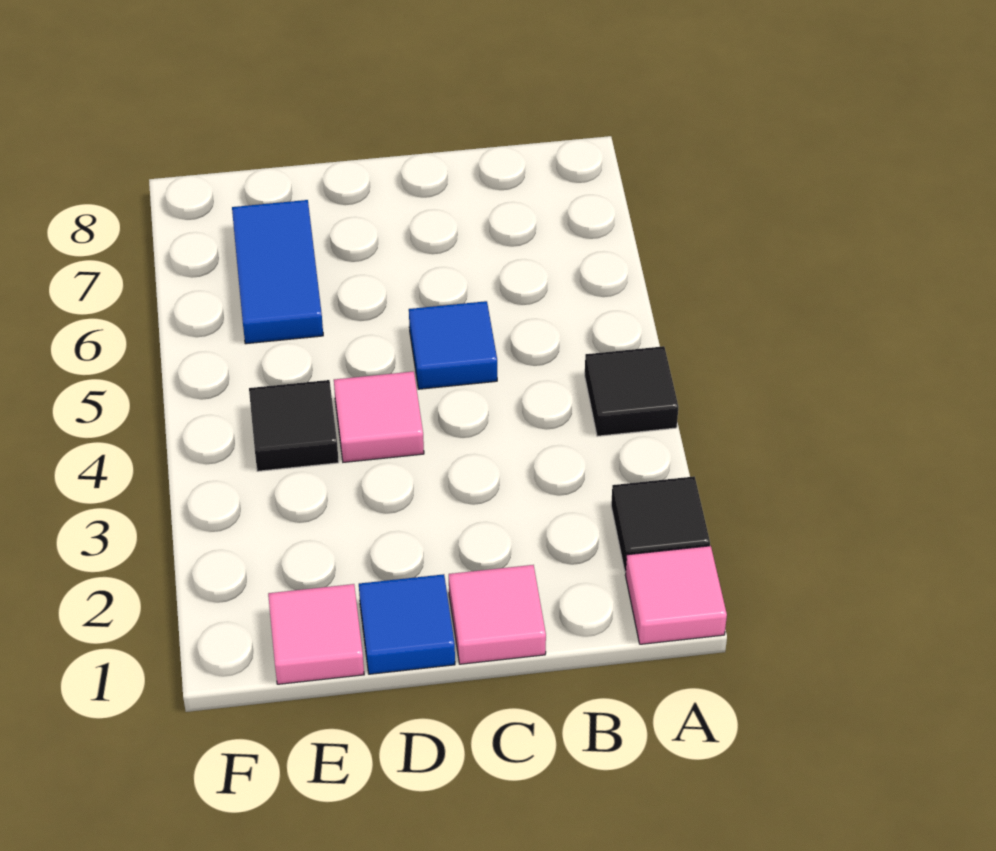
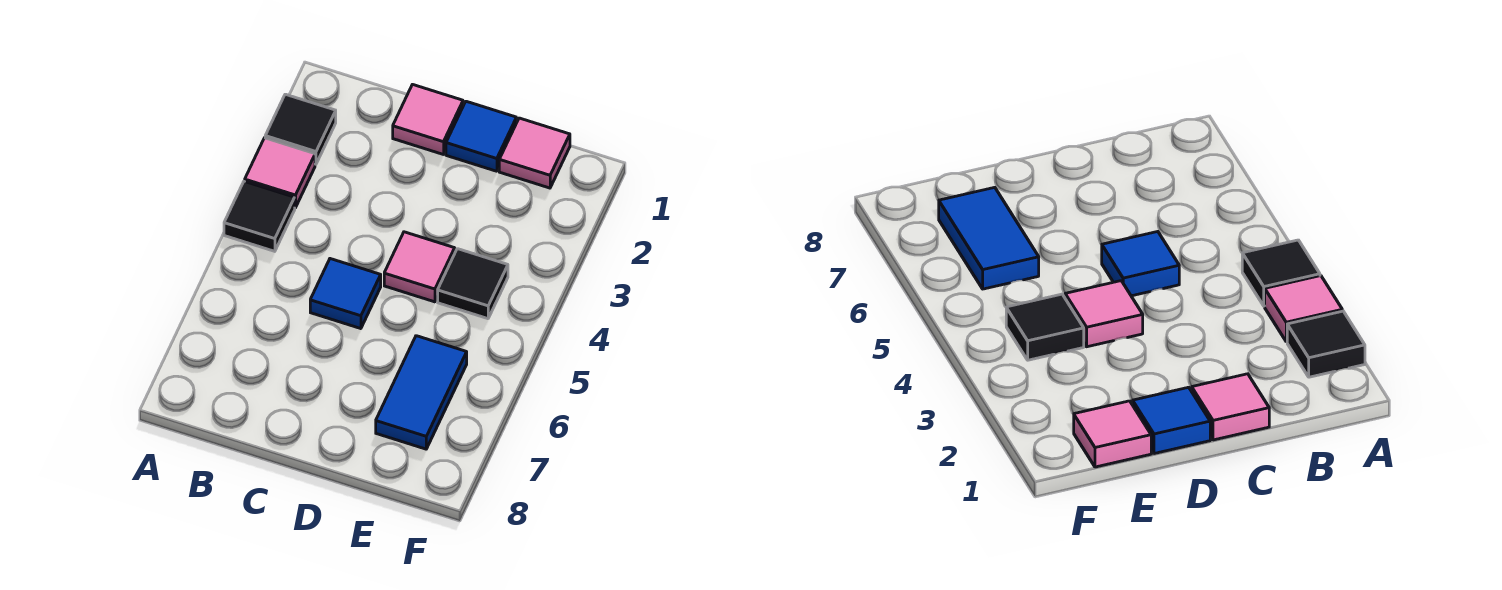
pink tile A1 level 1 -> pink tile A3 level 1

